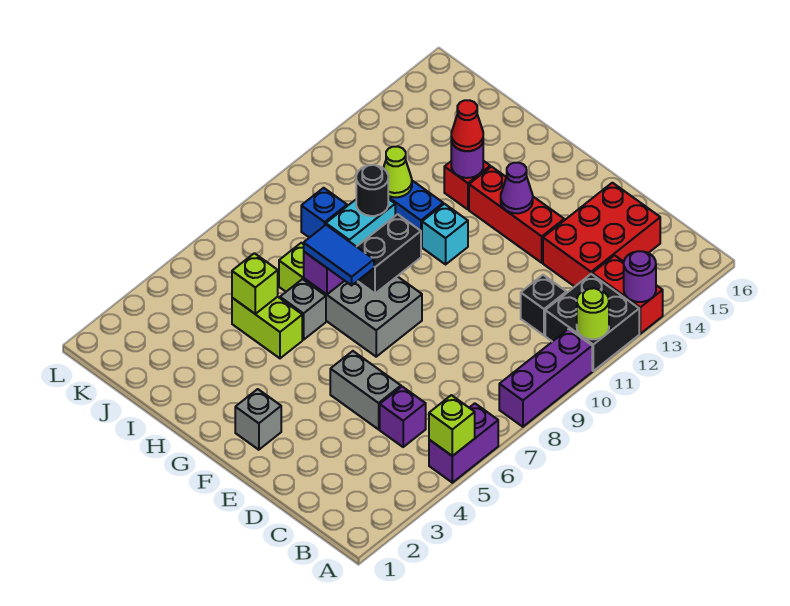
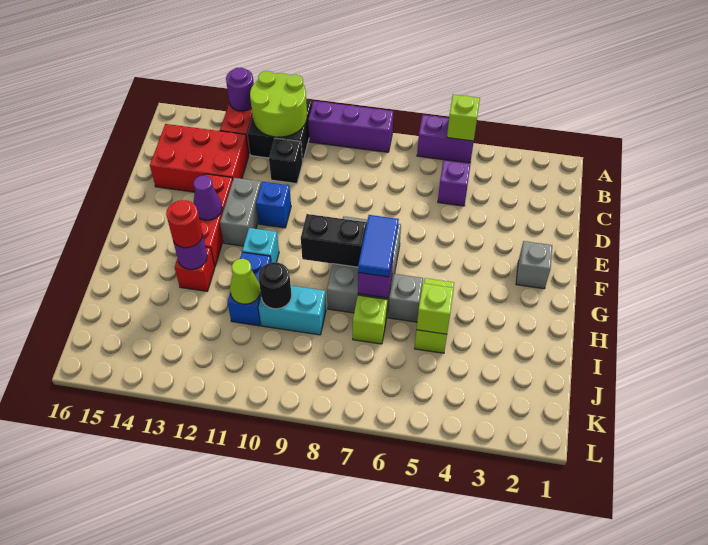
lime round brick A11 level 2 -> lime round brick A11:B12 level 2
grey brick D5:E5 level 1 -> grey brick E12:F12 level 1
red cone H13 level 3 -> red round brick H13 level 3
blue brick J9 level 1 -> blue brick E11 level 1

